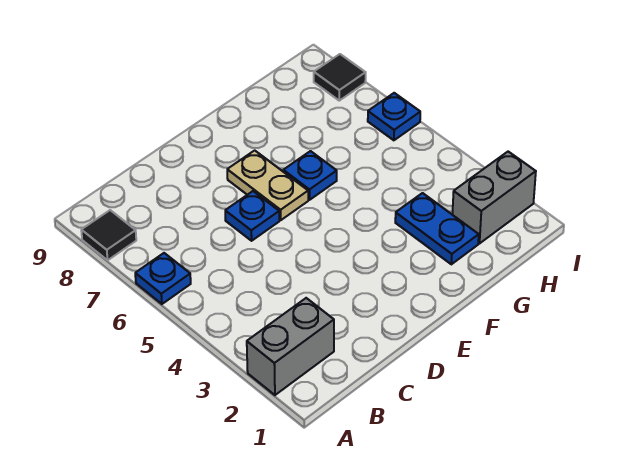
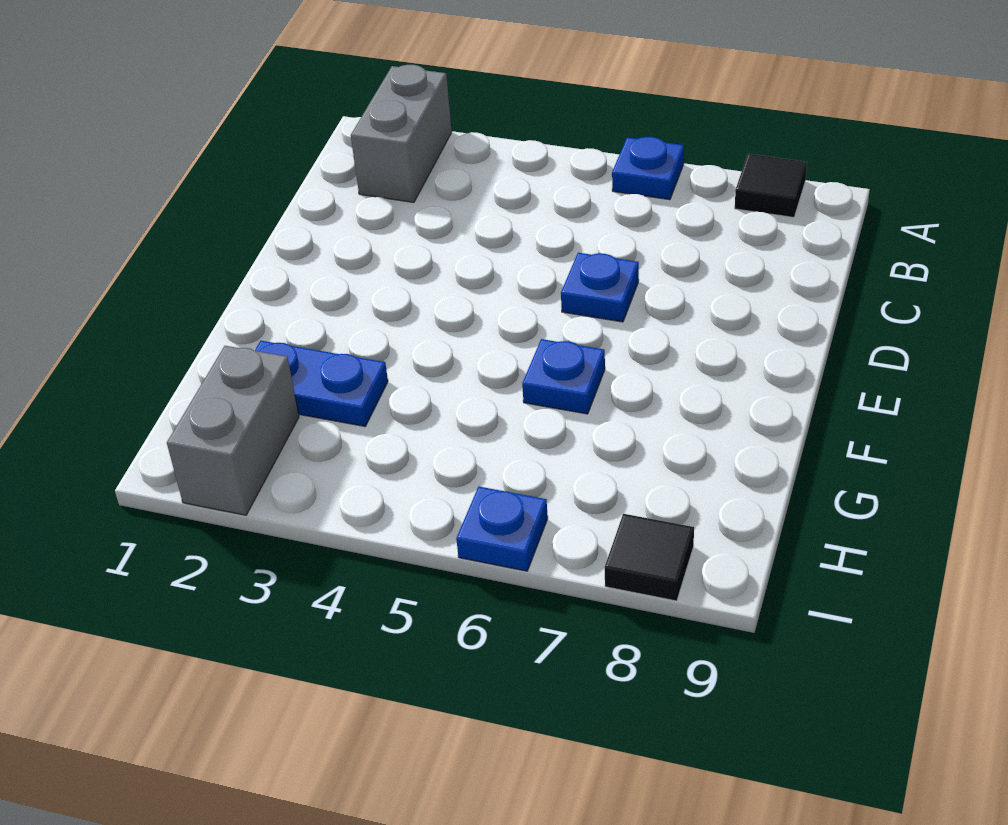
tan plate E6:E7 level 1 -> none

